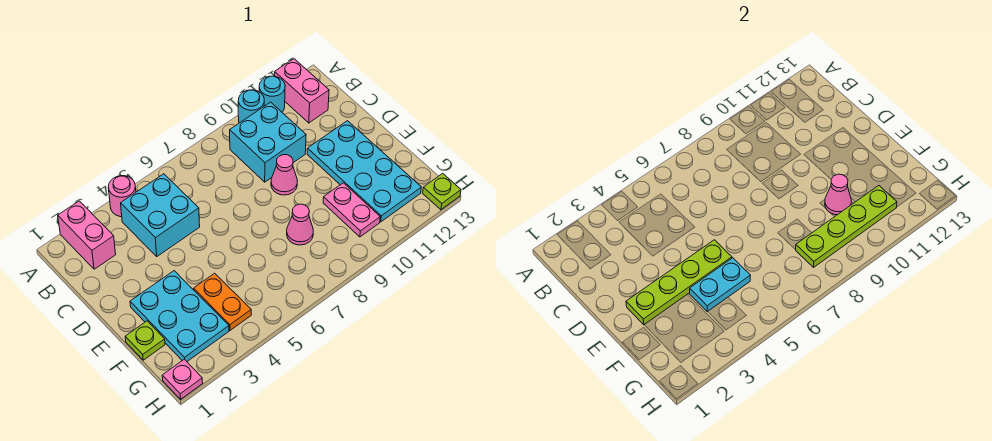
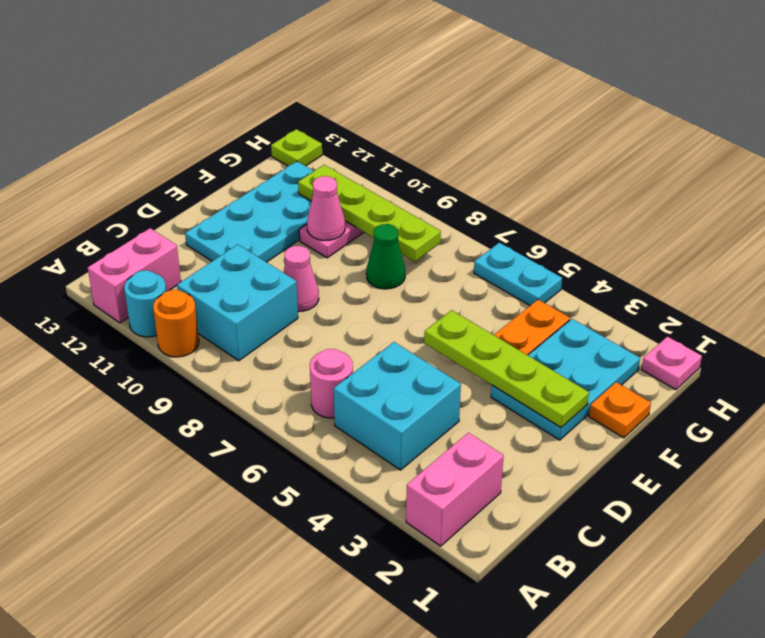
pink round brick A4 level 1 -> pink round brick B6 level 1
cyan round brick A10 level 1 -> orange round brick A10 level 1
lime plate F1 level 1 -> orange plate F1 level 1
cyan plate F4:F5 level 2 -> cyan plate H5:H6 level 1
pink cone F8 level 1 -> green cone F8 level 1

